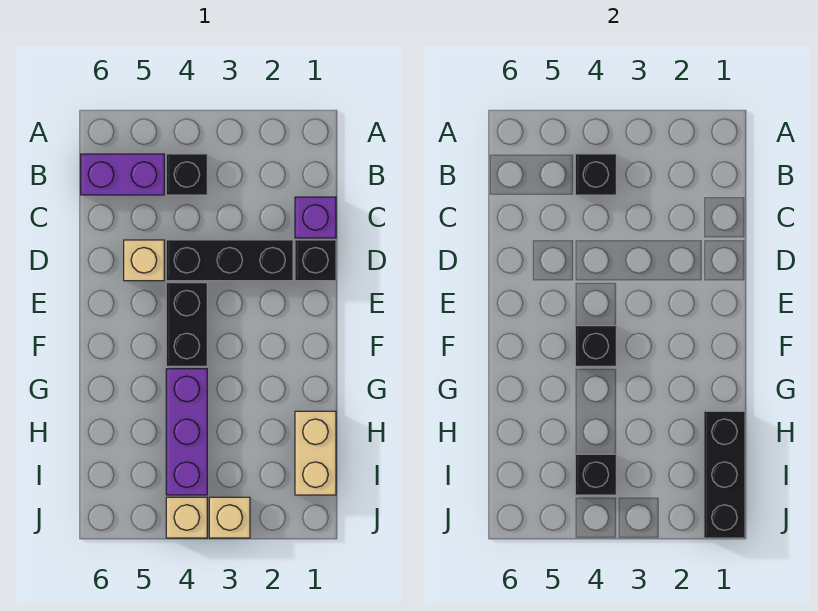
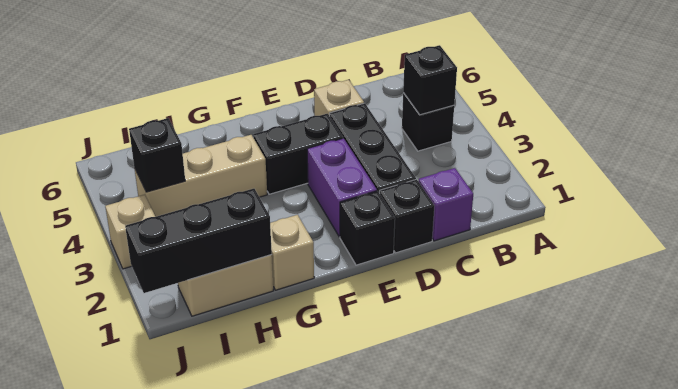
purple brick B5:B6 level 1 -> purple brick E2:E3 level 1
black brick F4 level 2 -> black brick E1 level 1
purple brick G4:I4 level 1 -> tan brick G4:I4 level 1
tan brick J4 level 1 -> tan brick G1 level 1

